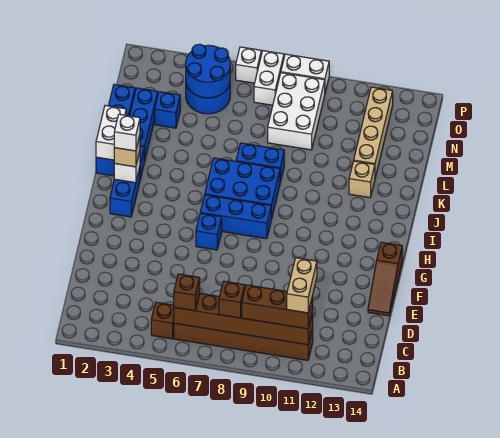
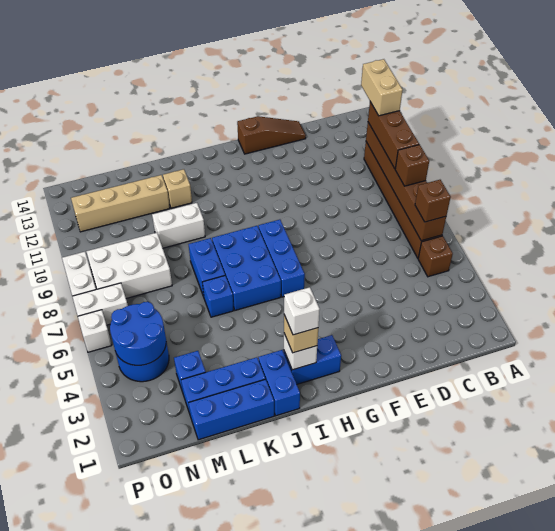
tan brick B11:C11 level 4 -> tan brick B11:B12 level 4
blue brick G6 level 1 -> blue brick K6 level 1
white brick J1:K1 level 2 -> white brick K10:L10 level 1

